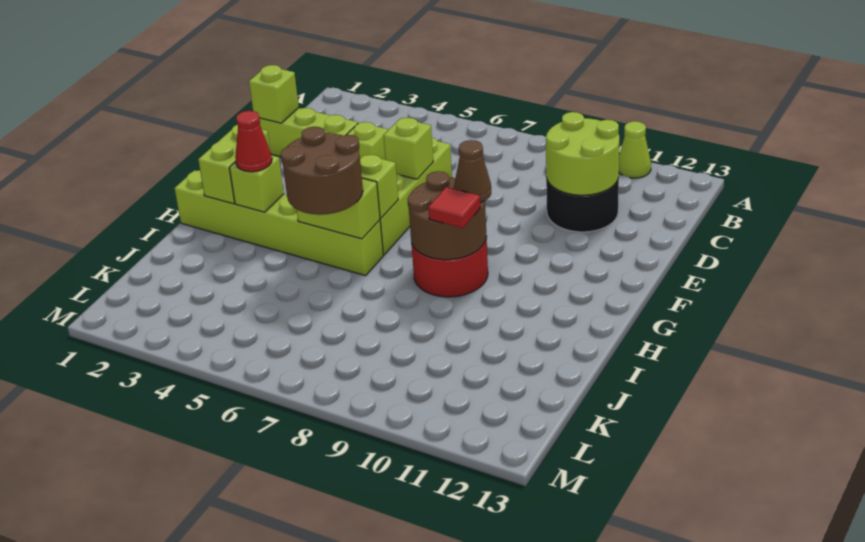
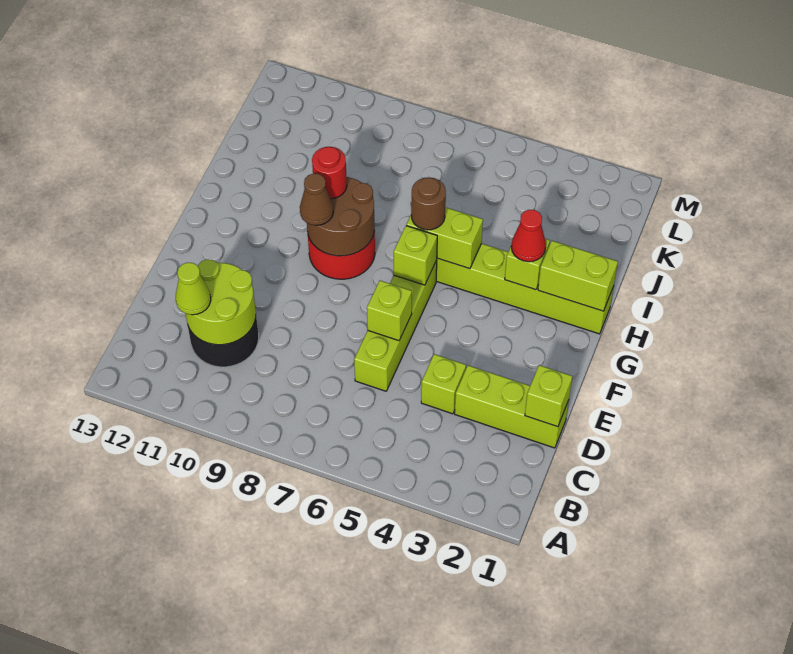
lime cone A11 level 1 -> lime cone C11 level 3
lime brick G2:H2 level 2 -> lime brick H1:H2 level 2
brown round brick H5:I6 level 3 -> brown round brick H6 level 3
red tile H9 level 3 -> red round brick H9 level 3

